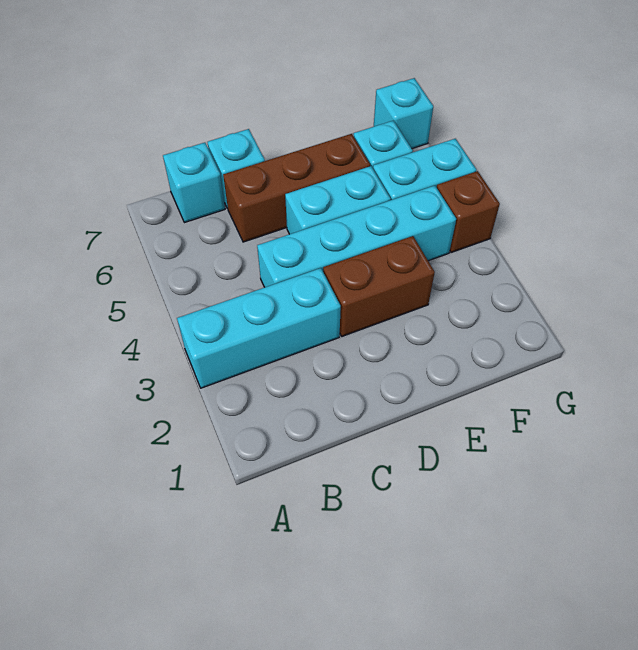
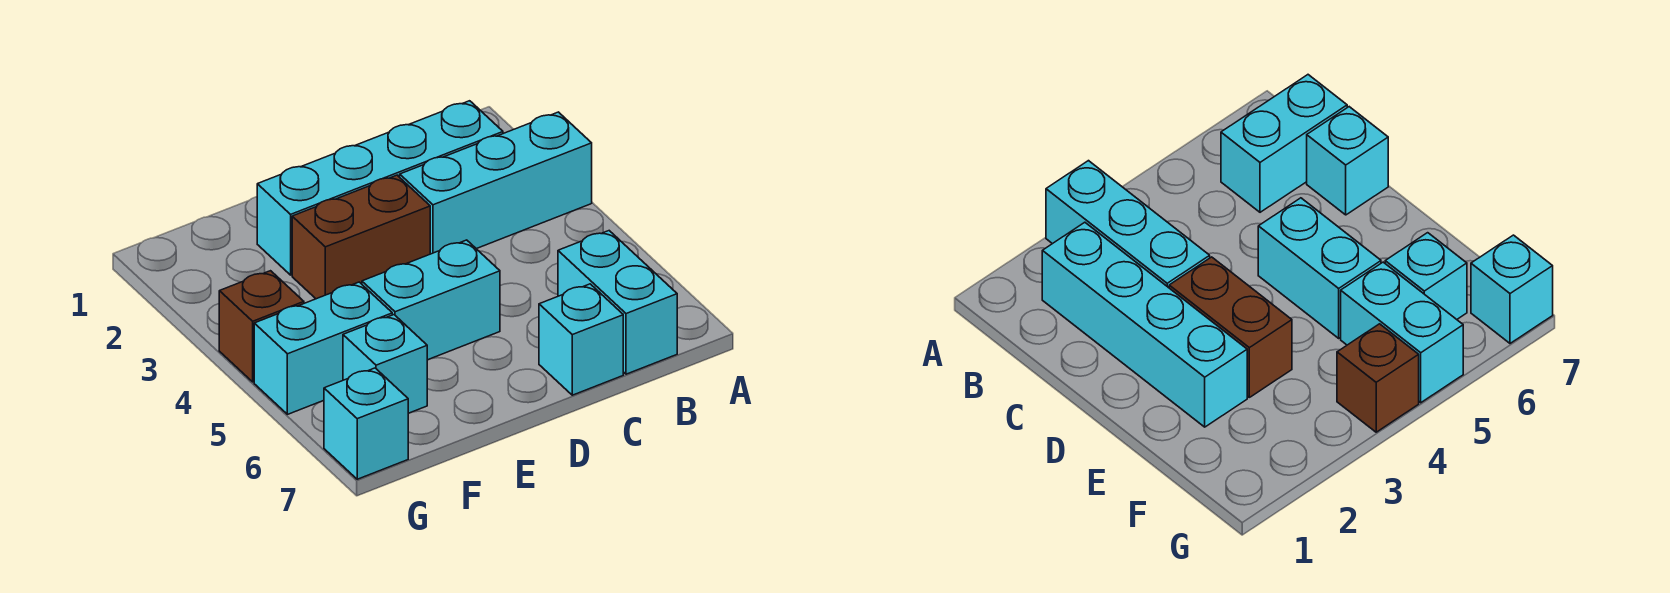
cyan brick B7 level 1 -> cyan brick B6:B7 level 1
cyan brick C4:F4 level 1 -> cyan brick B2:E2 level 1
brown brick C6:E6 level 1 -> none

